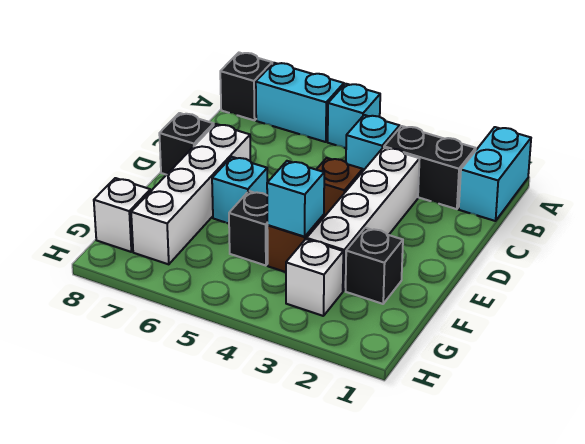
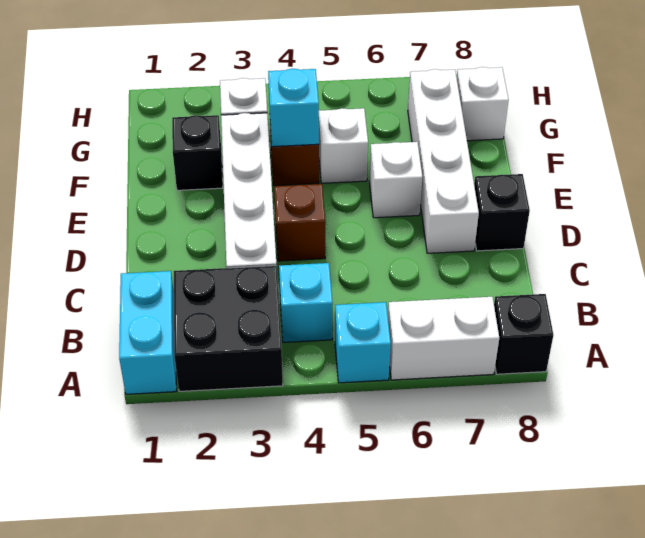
cyan brick A6:A7 level 1 -> white brick A6:A7 level 1
black brick B2:B3 level 1 -> black brick A2:B3 level 1
cyan brick E6 level 1 -> white brick E6 level 1
black brick F5 level 1 -> white brick F5 level 1

